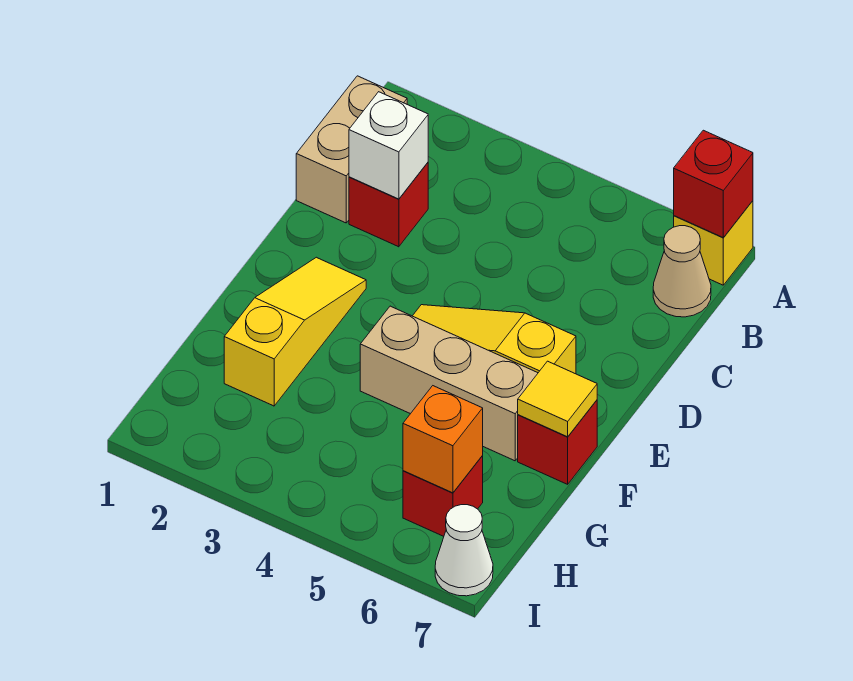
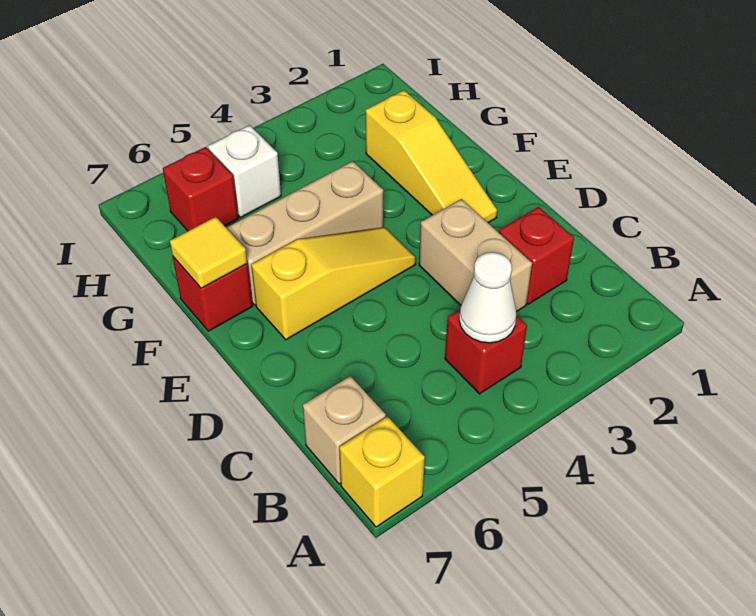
red brick A7 level 2 -> red brick B4 level 1
tan brick B1:C1 level 1 -> tan brick C3:D3 level 1
tan cone B7 level 1 -> tan brick B7 level 1
white brick C2 level 2 -> white brick H5 level 1
orange brick H6 level 2 -> none
white cone I7 level 1 -> white cone B4 level 2

